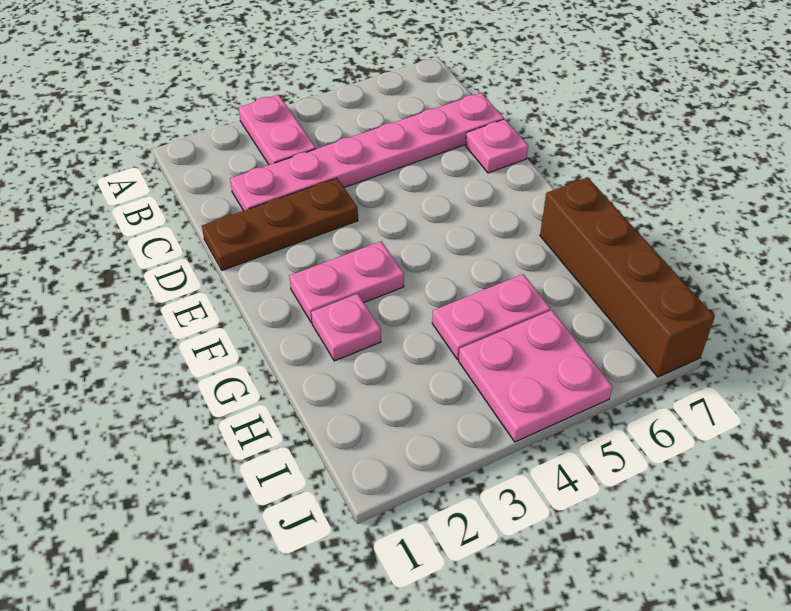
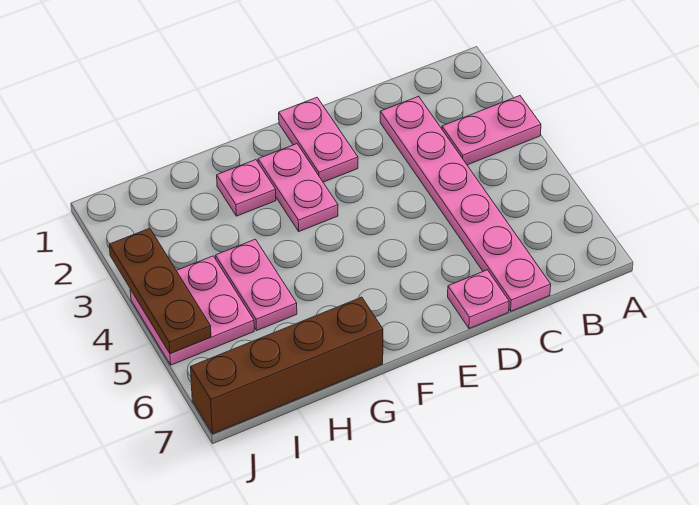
brown plate D1:D3 level 1 -> brown plate J3:J5 level 2
none -> pink plate E1:E2 level 1

